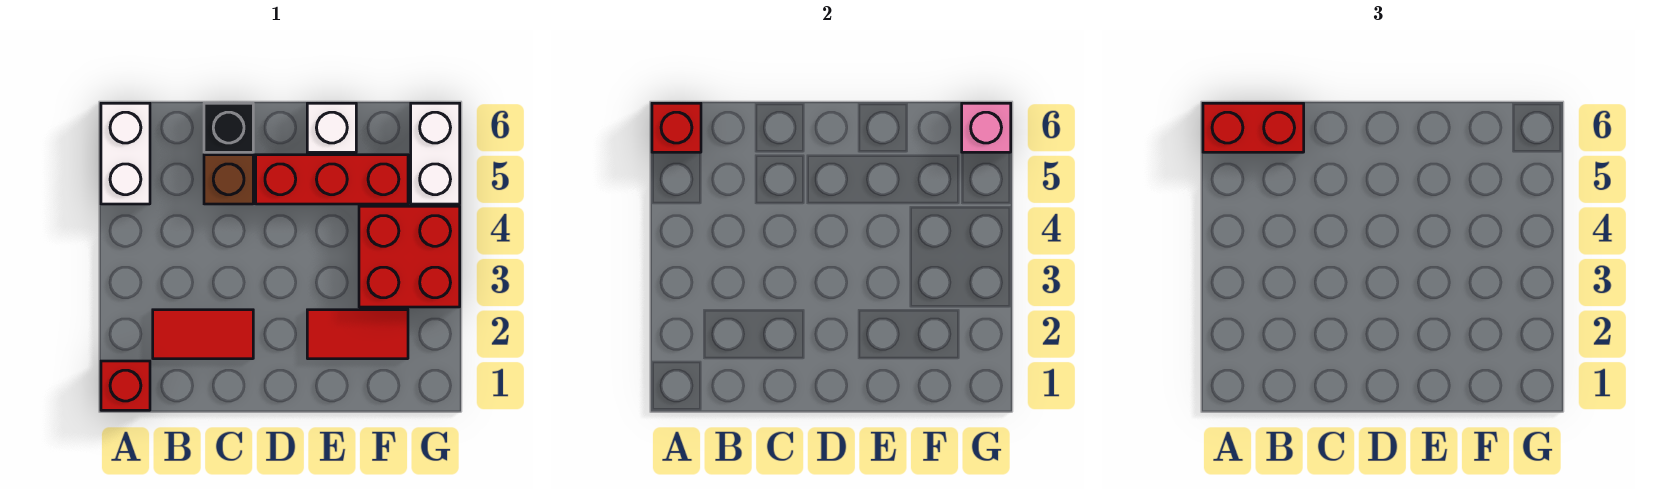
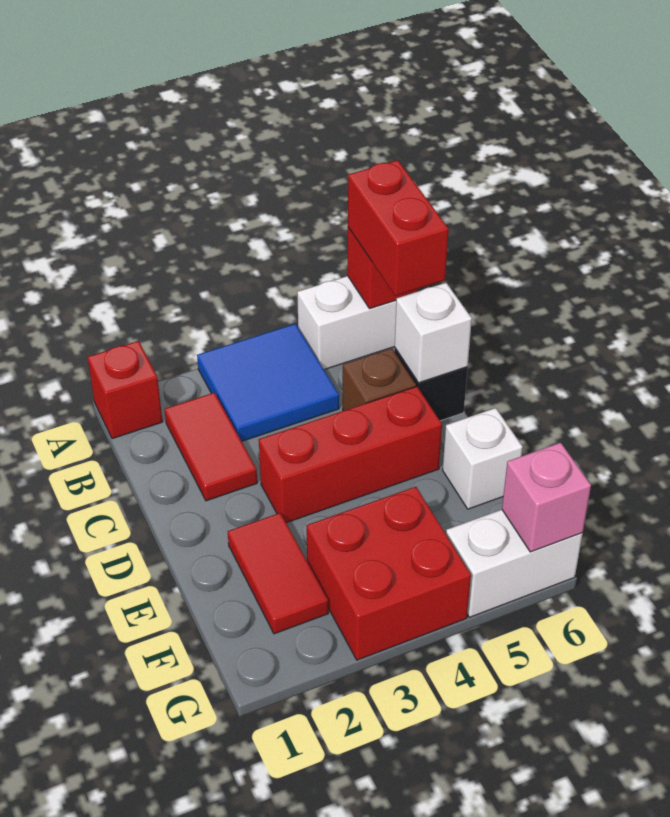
none -> blue tile A3:B4 level 1
none -> white brick C6 level 2
red brick D5:F5 level 1 -> red brick D3:D5 level 1

